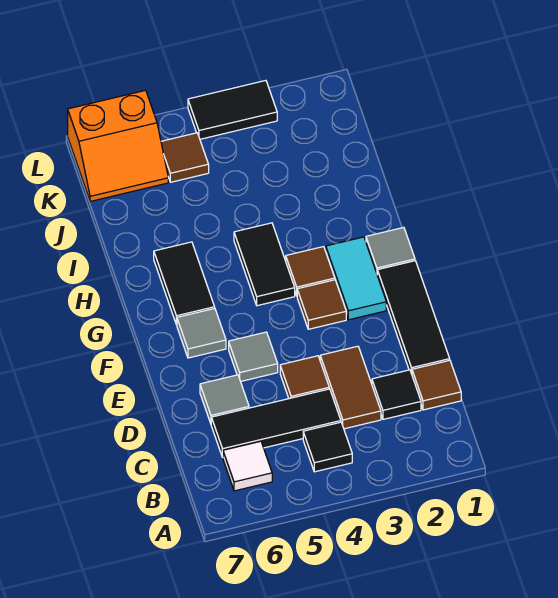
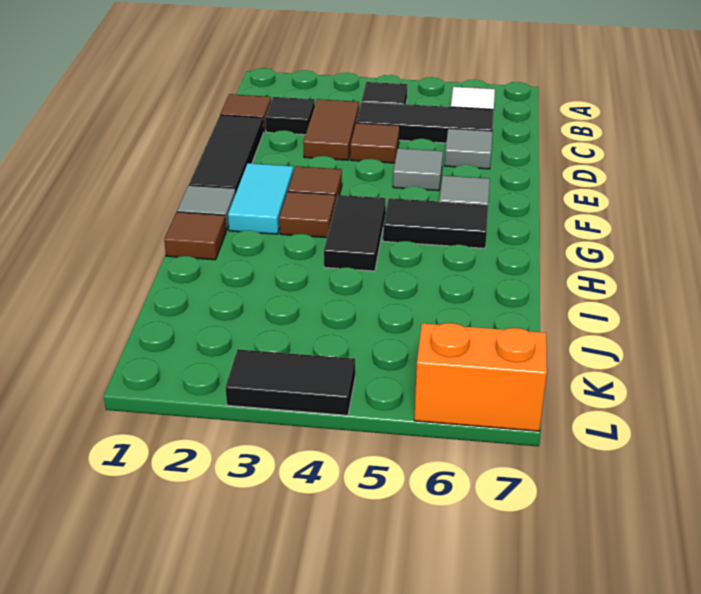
black tile G6:H6 level 1 -> black tile G5:G6 level 1
brown tile K5 level 1 -> brown tile H1 level 1

